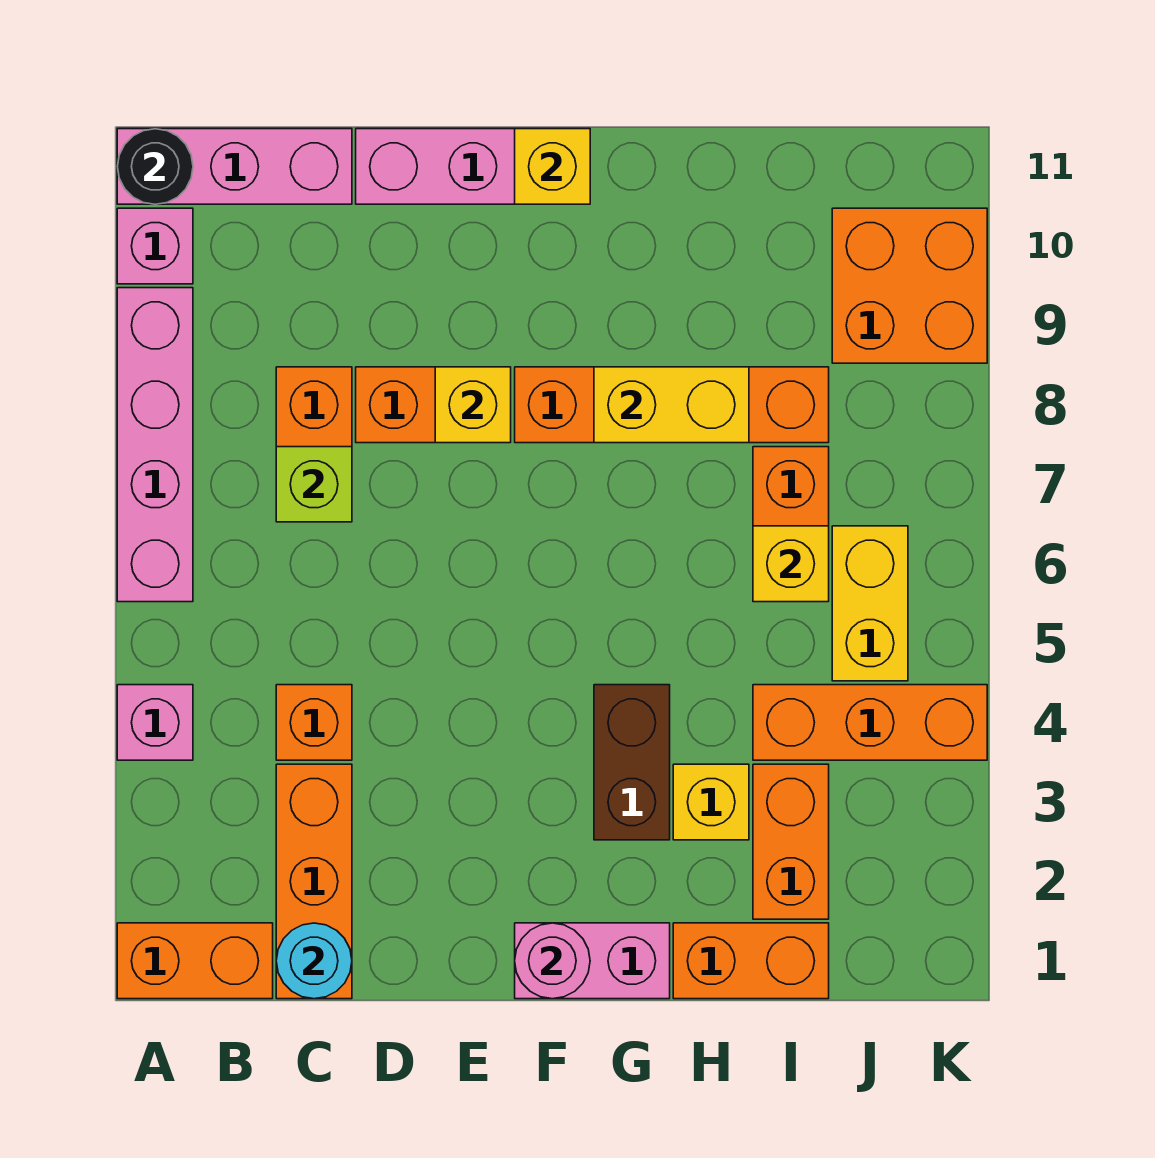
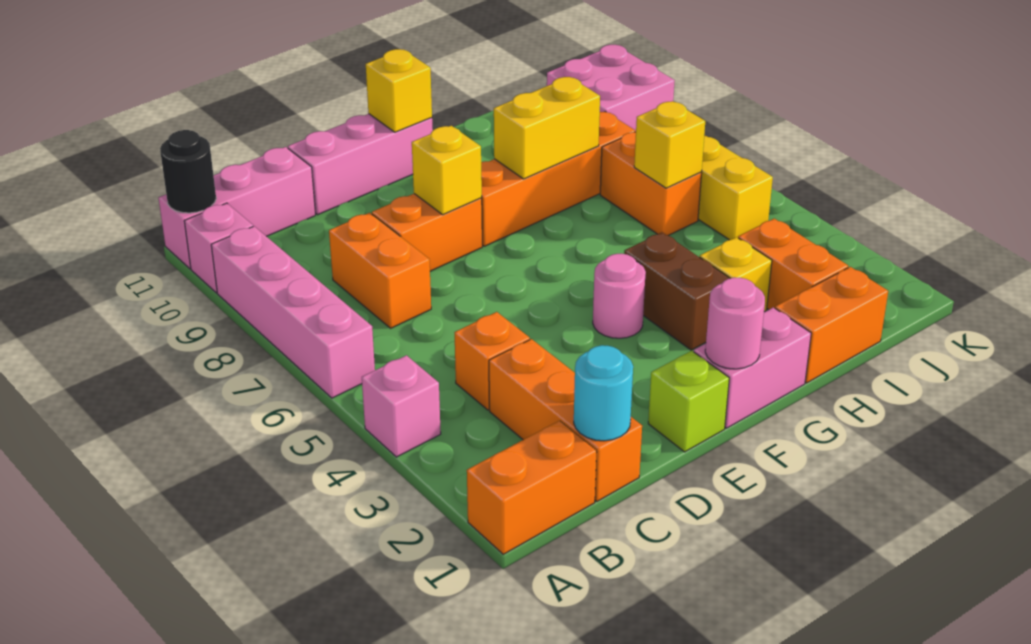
lime brick C7 level 2 -> lime brick E1 level 1
none -> pink round brick F4 level 1
orange brick I4:K4 level 1 -> none
orange brick J9:K10 level 1 -> pink brick J9:K10 level 1

